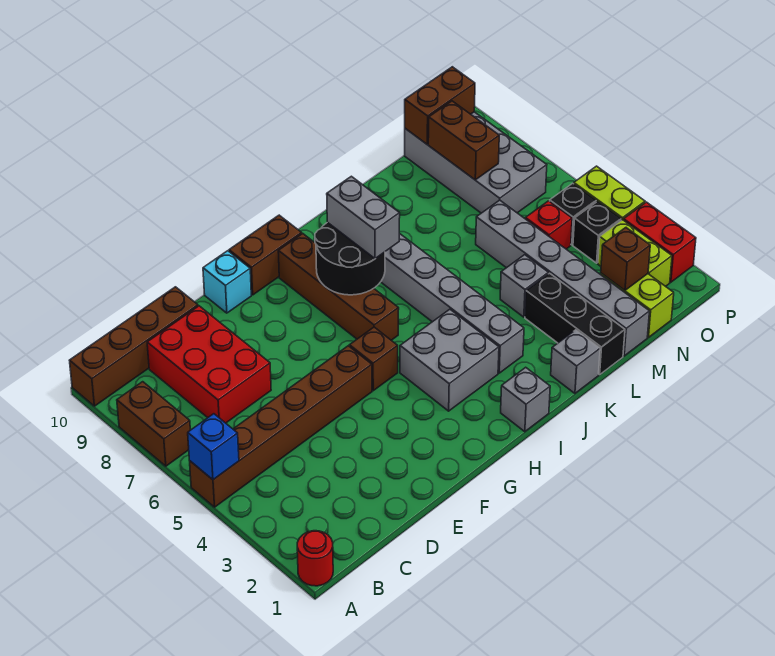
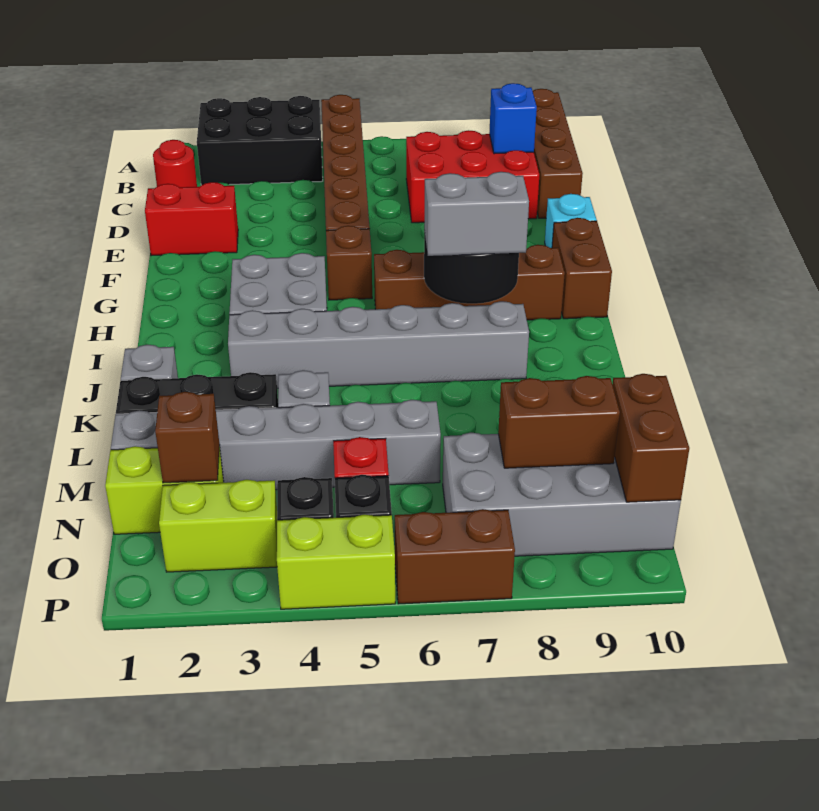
red round brick A1 level 1 -> red round brick C1 level 1
none -> black brick A2:B4 level 1
blue brick A5 level 2 -> blue brick C9 level 2
brown brick A7:A8 level 1 -> brown brick P6:P7 level 1
grey brick I1 level 1 -> none
red brick P2:P3 level 1 -> red brick E1:E2 level 1

